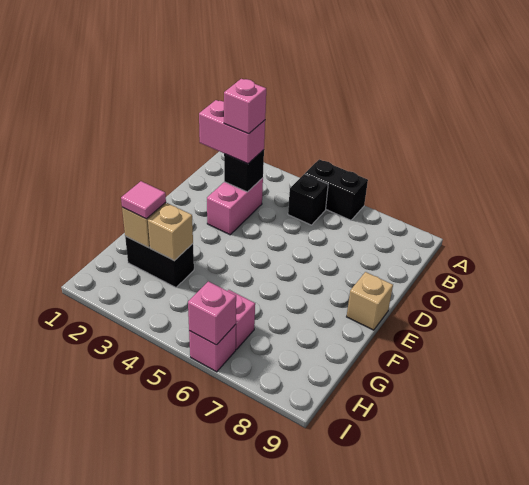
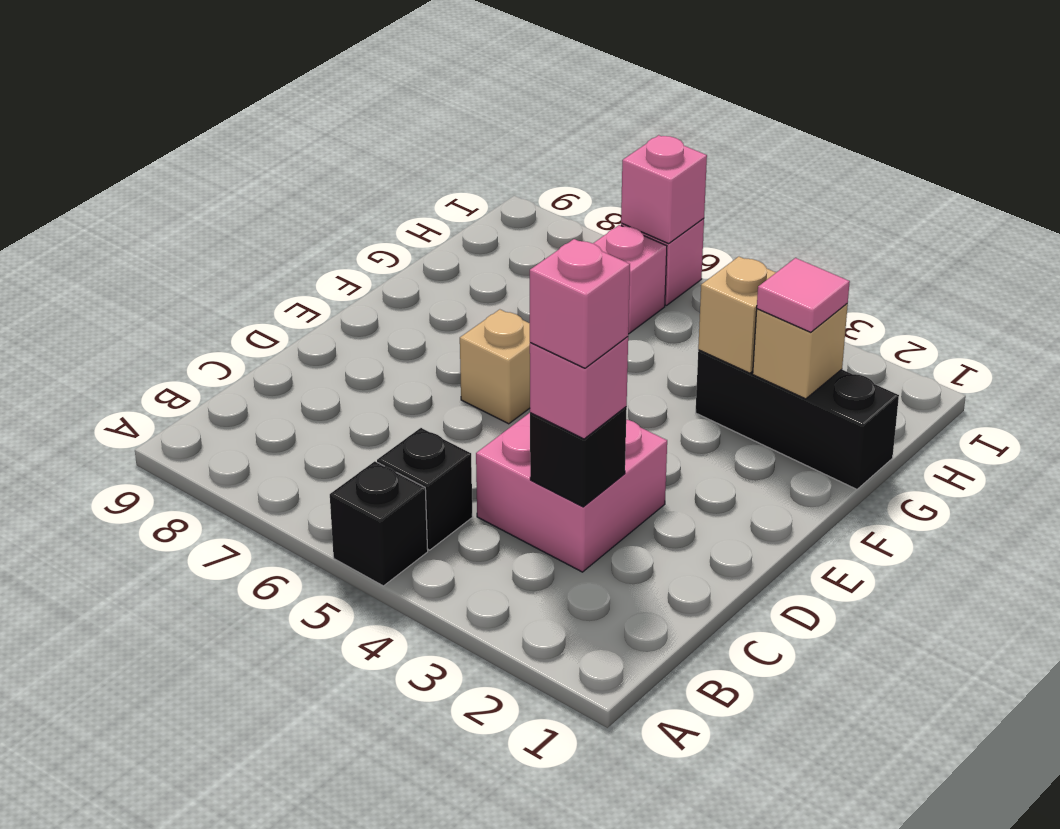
black brick A5:A6 level 1 -> black brick A5 level 1
pink brick C2:C3 level 3 -> pink brick C3 level 3
pink brick C3:D3 level 1 -> pink brick C3:D4 level 1
tan brick E9 level 1 -> tan brick E6 level 1
black brick G2:G3 level 1 -> black brick G1:G3 level 1

